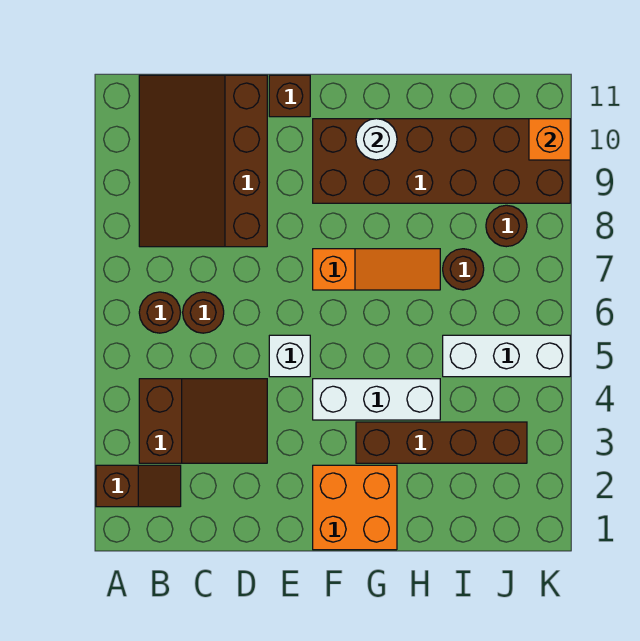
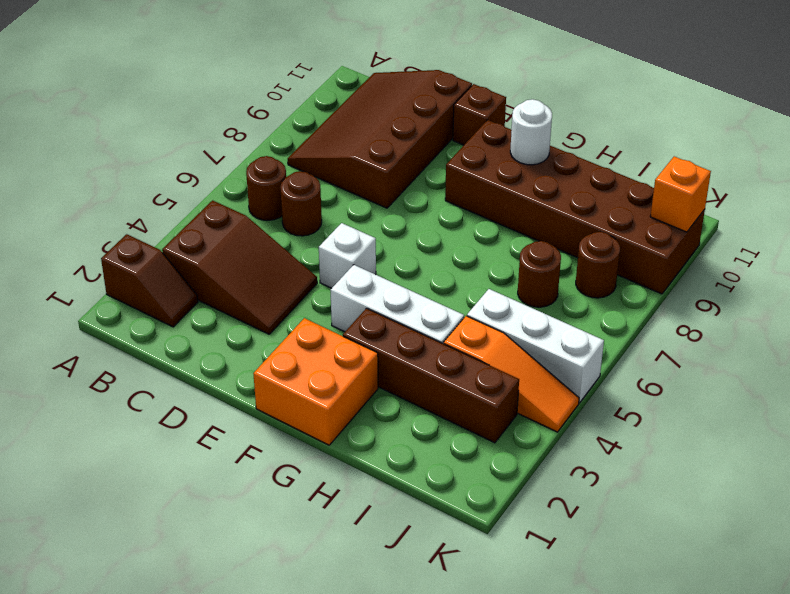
orange slope F7:H7 level 1 top F -> orange slope I4:K4 level 1 top I

